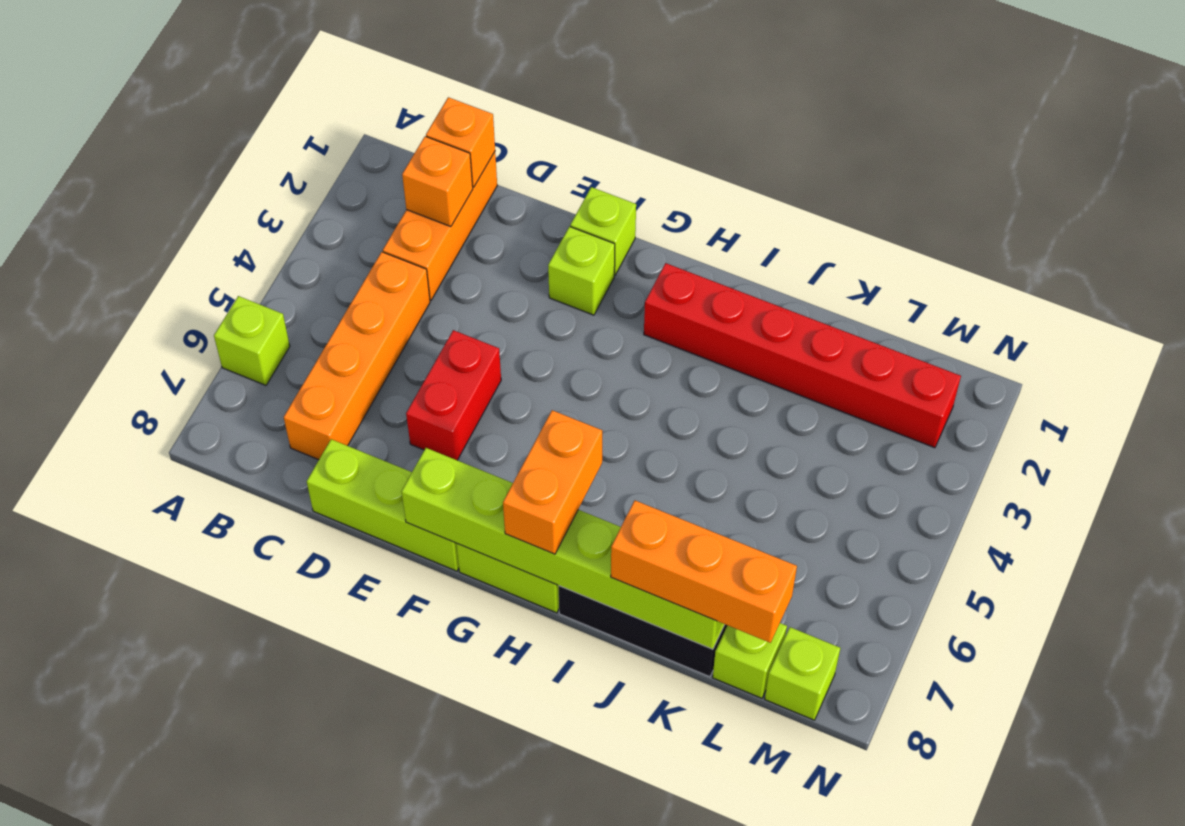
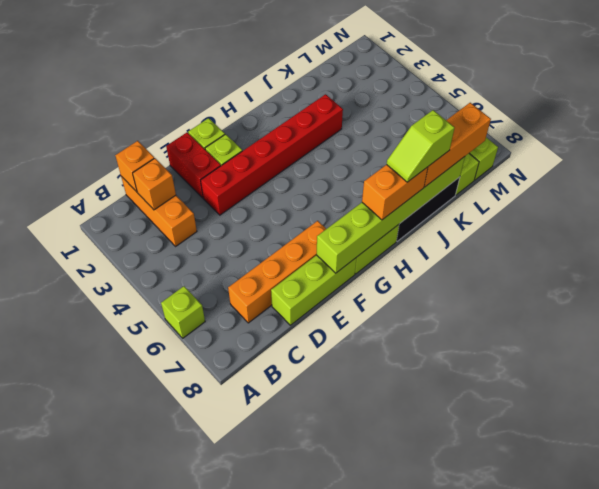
orange brick C4:C7 level 1 -> orange brick C7:F7 level 1
red brick E5:E6 level 1 -> red brick E1:E2 level 1
red brick H2:M2 level 1 -> red brick E3:J3 level 1
orange brick H7:H8 level 3 -> orange brick H8:I8 level 3
none -> lime slope I8:J8 level 4 top J

